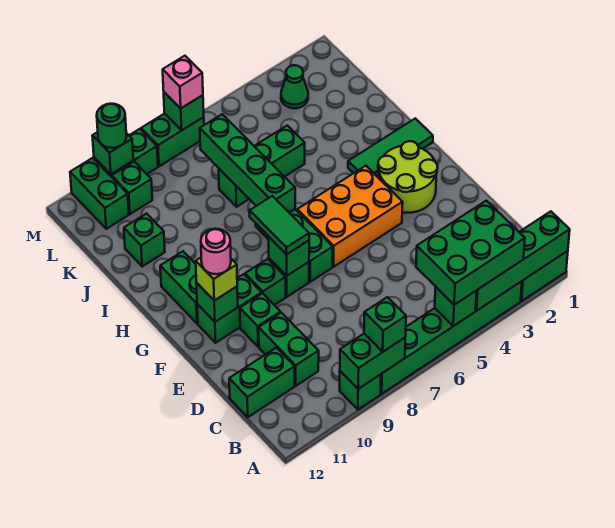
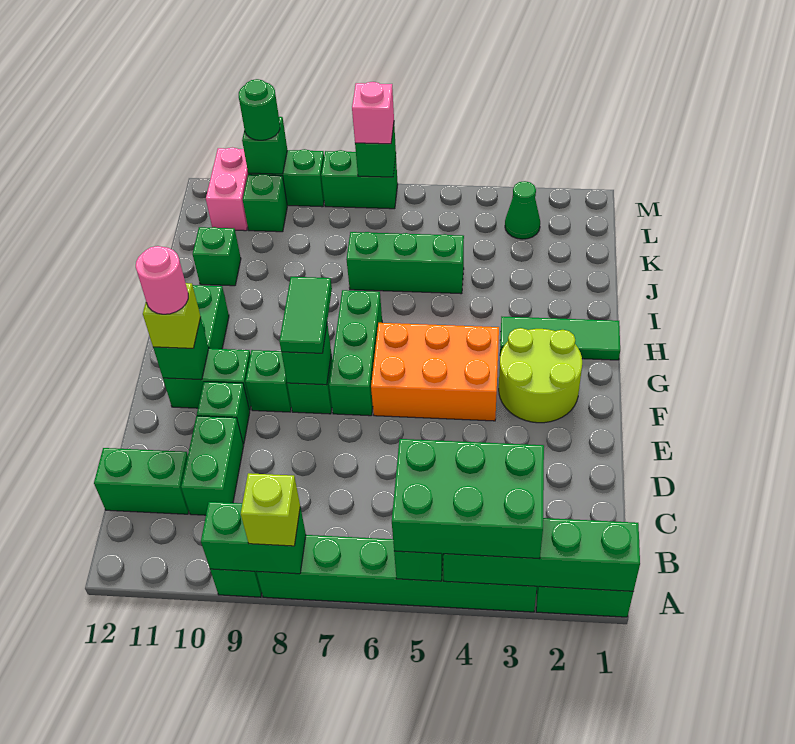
green brick A8 level 3 -> lime brick A8 level 3
green brick H7:K7 level 2 -> none
green brick L11:M11 level 1 -> pink brick L11:M11 level 1

